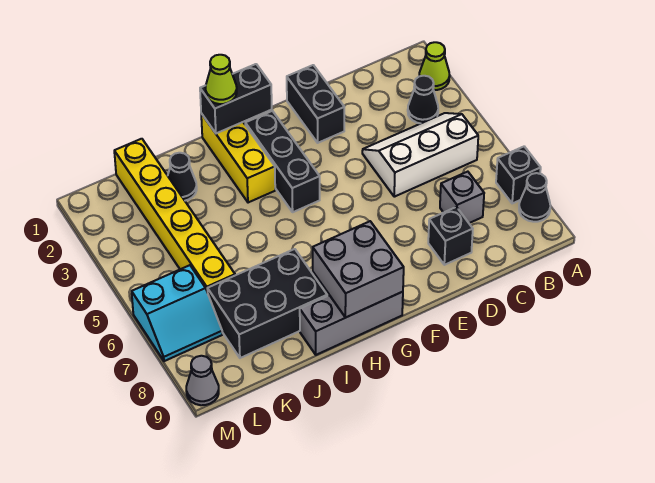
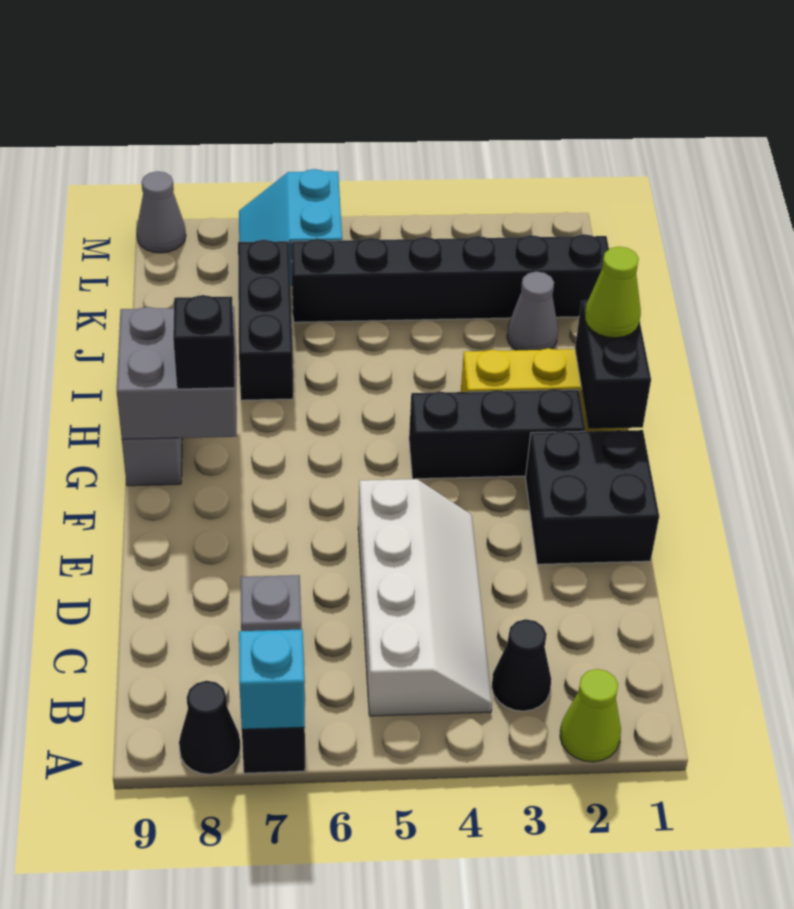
none -> cyan brick A7 level 2
white slope B4:D5 level 1 top 5 -> white slope B4:E5 level 1 top 5
black brick D8 level 1 -> black brick G8 level 3
black brick E1:E2 level 1 -> black brick E1:F2 level 1
black brick I7:K8 level 1 -> black brick I7:K7 level 1
black cone J2 level 1 -> grey cone J2 level 1
yellow brick K1:K6 level 1 -> black brick K1:K6 level 1

